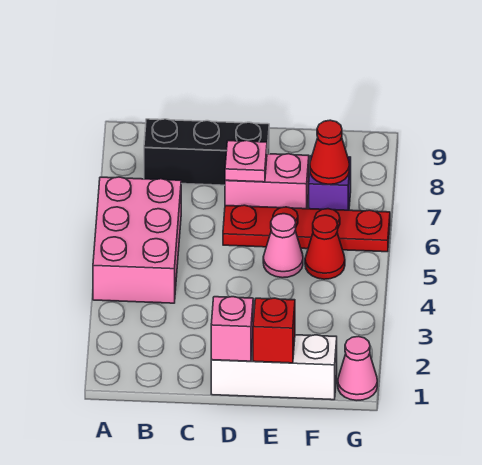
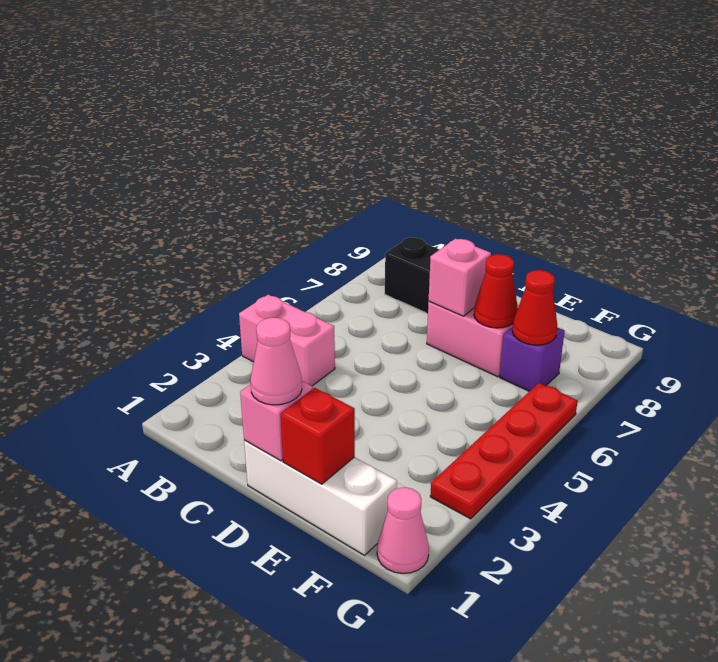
pink brick A4:B6 level 1 -> pink brick A4:B4 level 1
red plate D6:G6 level 1 -> red plate G3:G6 level 1
pink plate D7 level 2 -> pink brick D7 level 2
pink cone E5 level 1 -> pink cone D1 level 3
red cone F5 level 1 -> red cone E7 level 2

